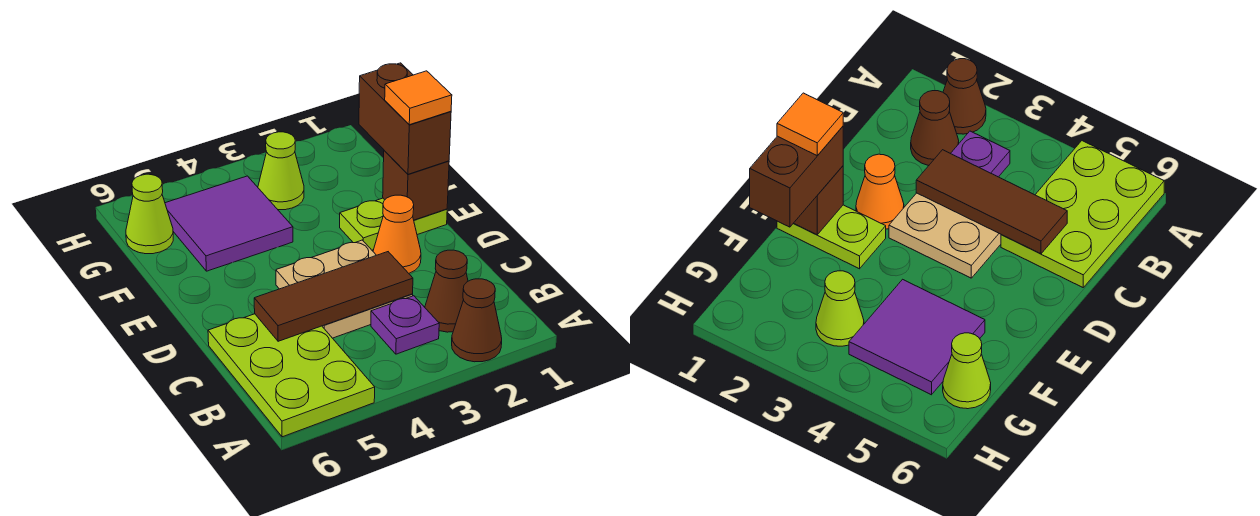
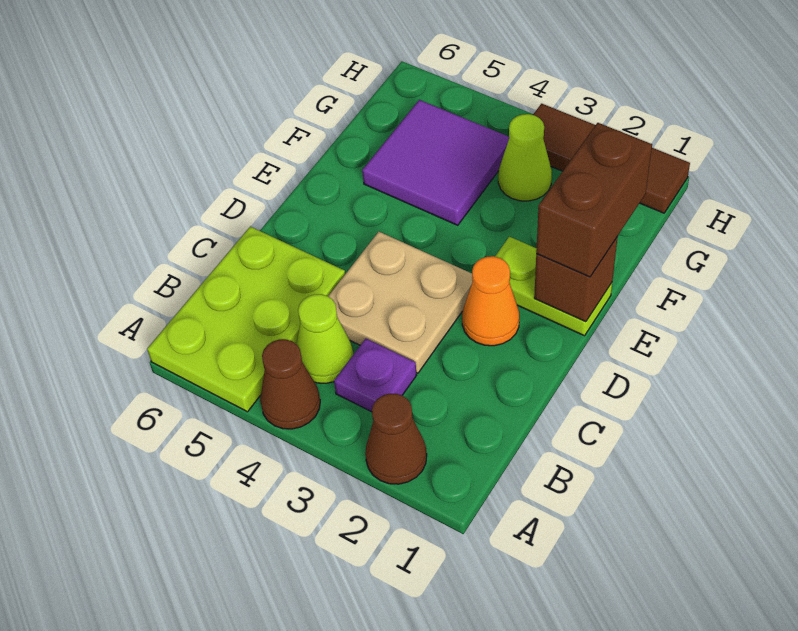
brown cone B2 level 1 -> brown cone A4 level 1
brown tile C3:C5 level 2 -> brown tile H1:H3 level 1
orange tile E1 level 4 -> none
lime cone G6 level 1 -> lime cone B4 level 1

